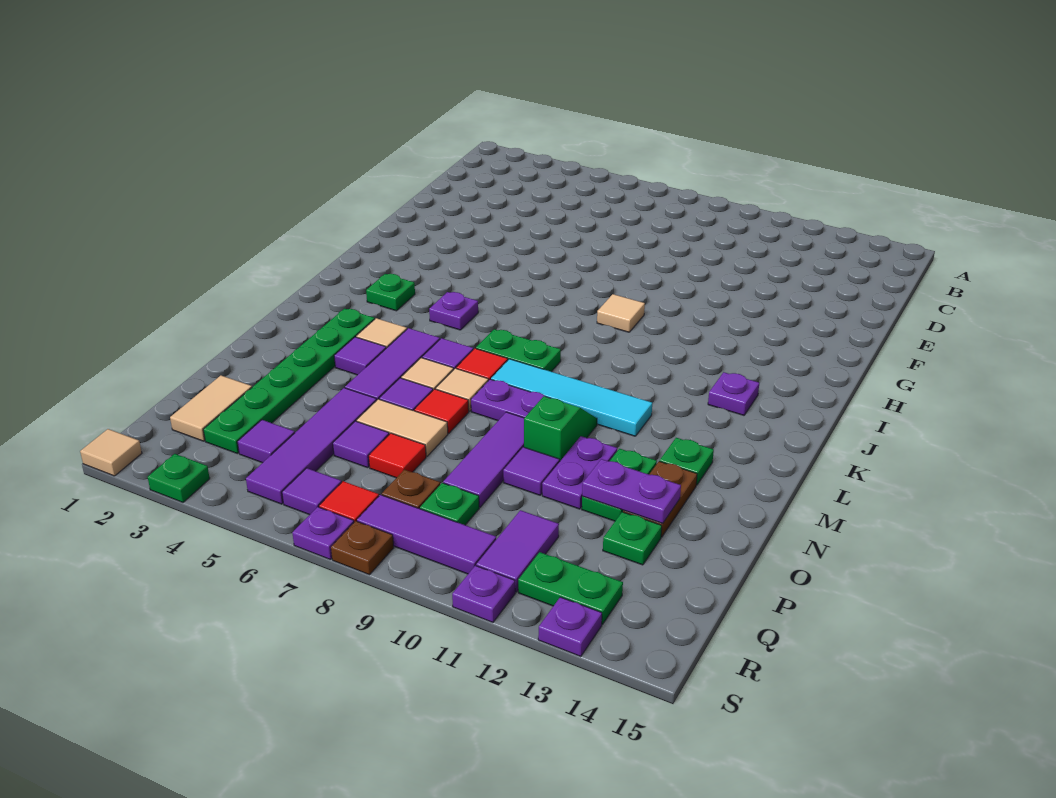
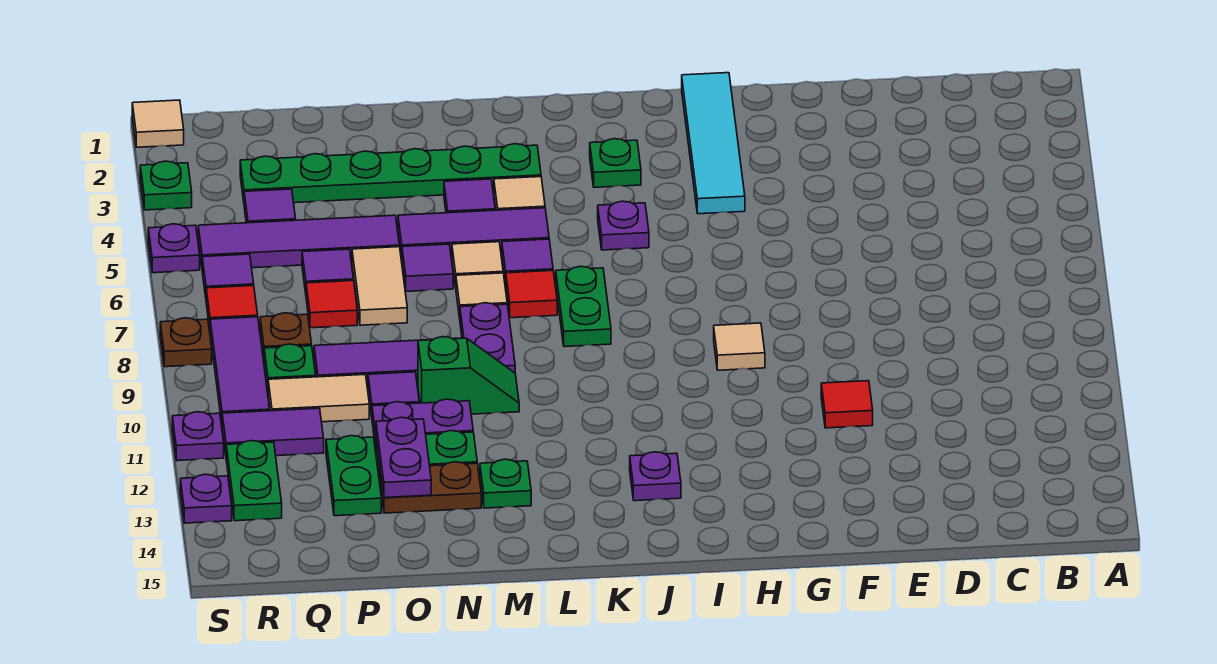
cyan tile L8:L11 level 1 -> cyan tile H1:H4 level 1
red tile N7 level 1 -> red tile F11 level 1
tan tile P2:Q2 level 1 -> tan tile P10:Q10 level 1
green plate P13 level 1 -> green plate P12:P13 level 1
purple plate S7 level 1 -> purple plate S5 level 1

